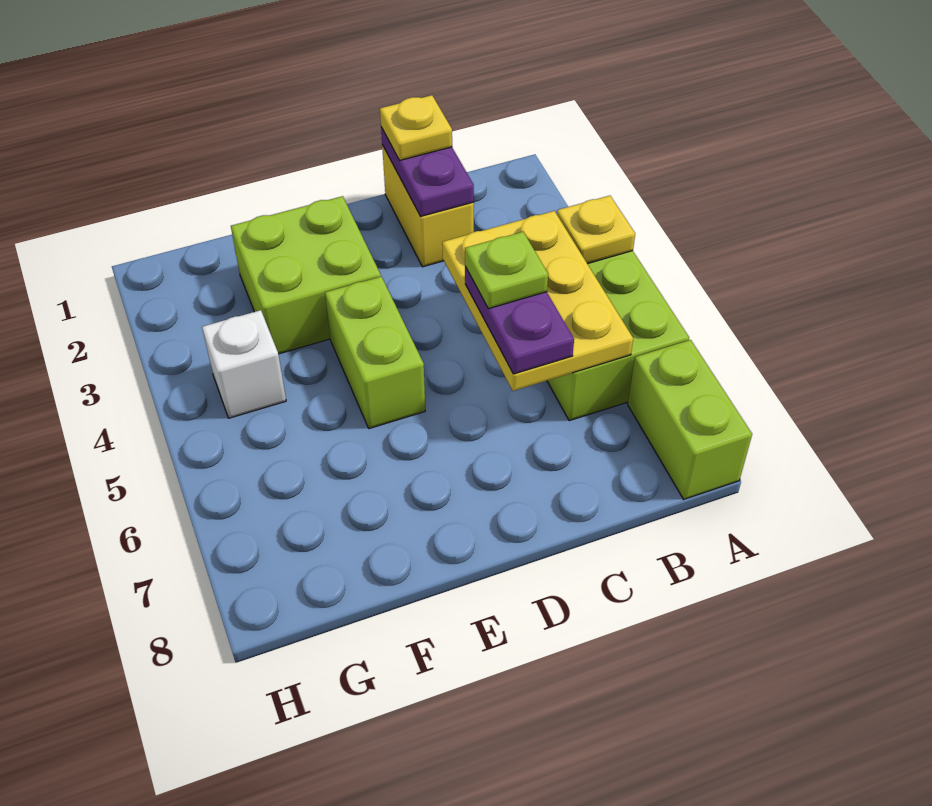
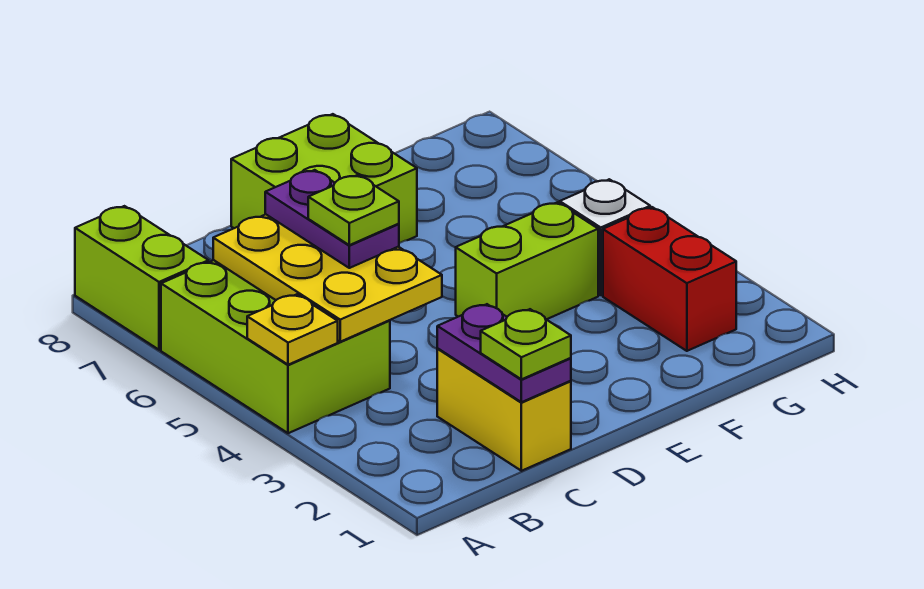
yellow plate C1 level 3 -> lime plate C1 level 3
lime brick E2:F3 level 1 -> lime brick D7:E8 level 1
lime brick E4:E5 level 1 -> lime brick E4:F4 level 1
none -> red brick G2:G3 level 1

